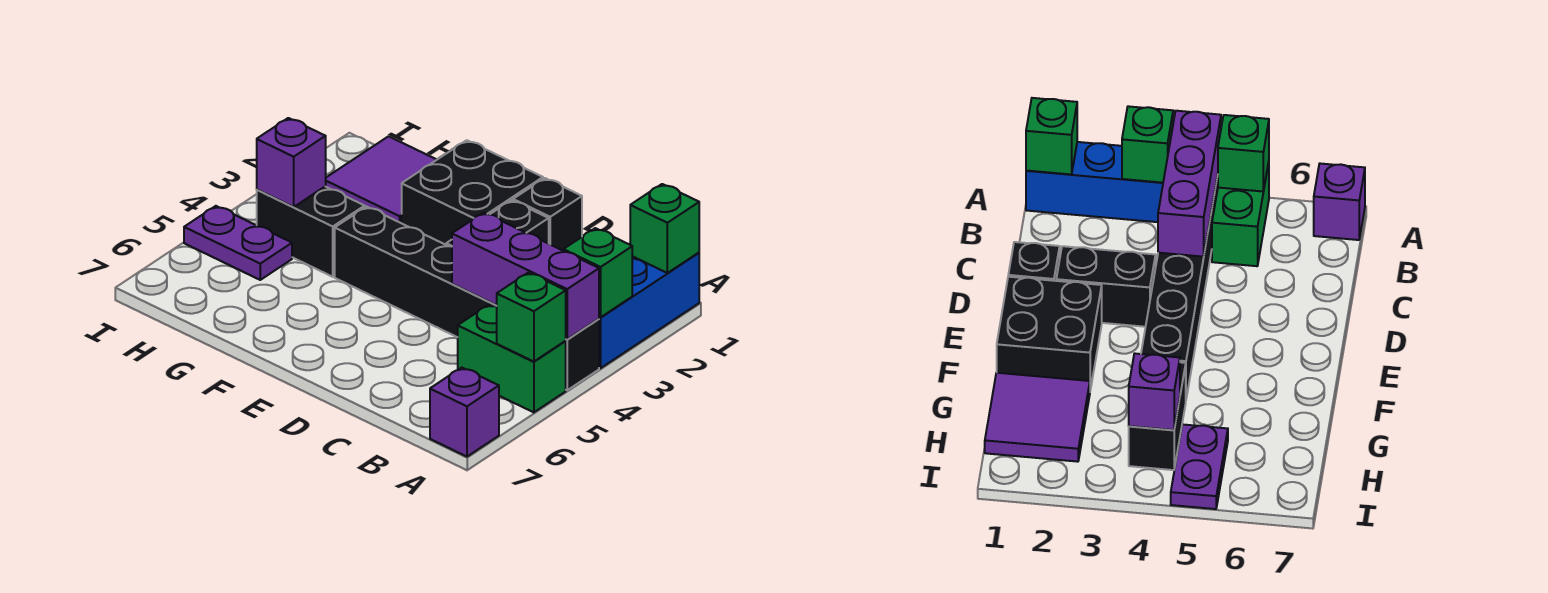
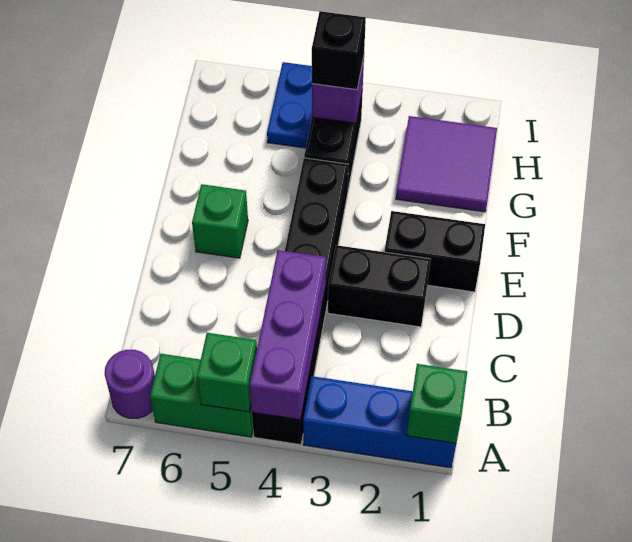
green brick A3 level 2 -> green brick E6 level 1
green brick A5:B5 level 1 -> green brick A5:A6 level 1
purple brick A7 level 1 -> purple round brick A7 level 1
black brick D1 level 1 -> black brick H4 level 3
black brick E1:F2 level 1 -> black brick E1:E2 level 1
purple plate H5:I5 level 1 -> blue plate H5:I5 level 1

